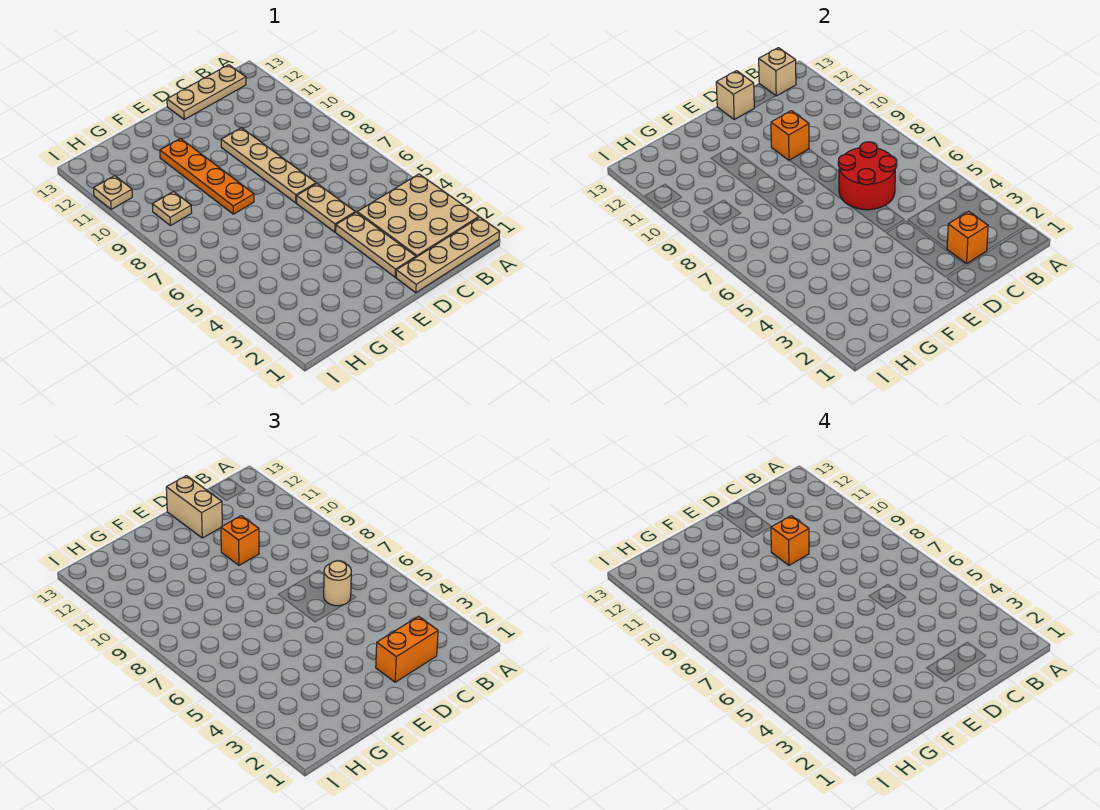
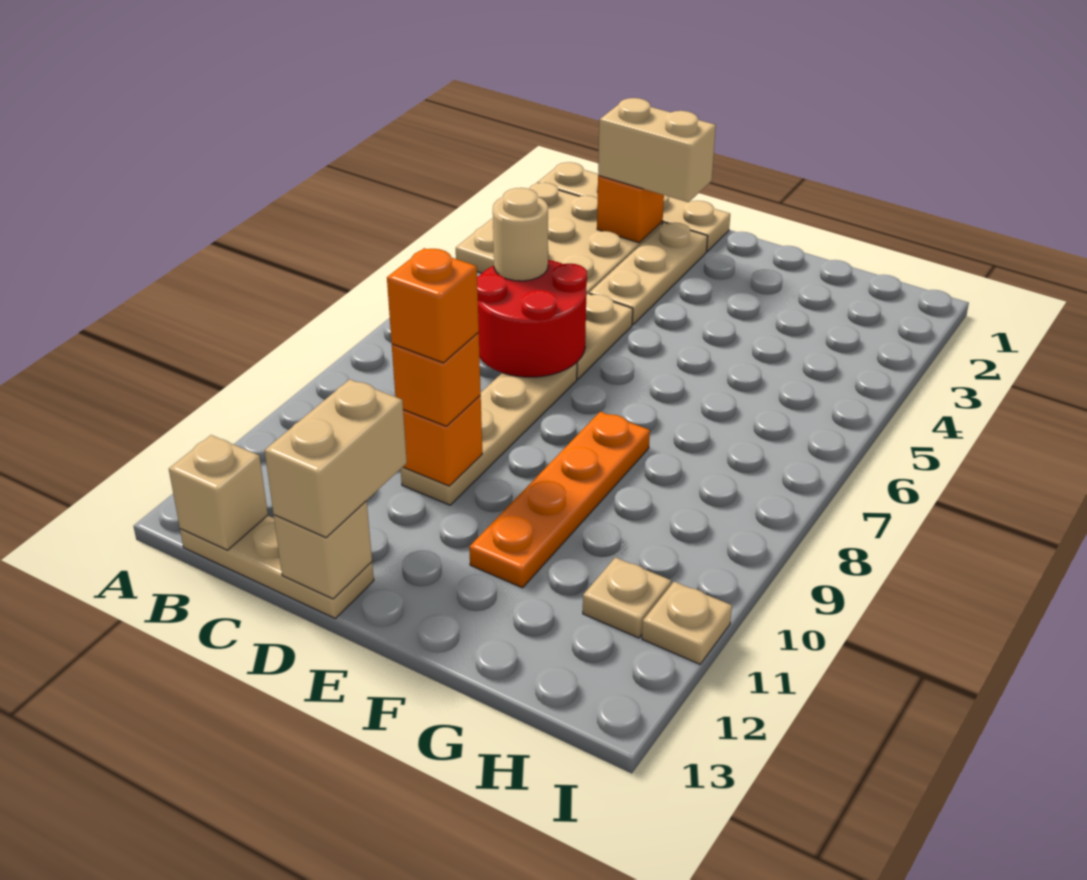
orange brick C2:D2 level 3 -> tan brick C2:D2 level 3
tan plate H9 level 1 -> tan plate H11 level 1

